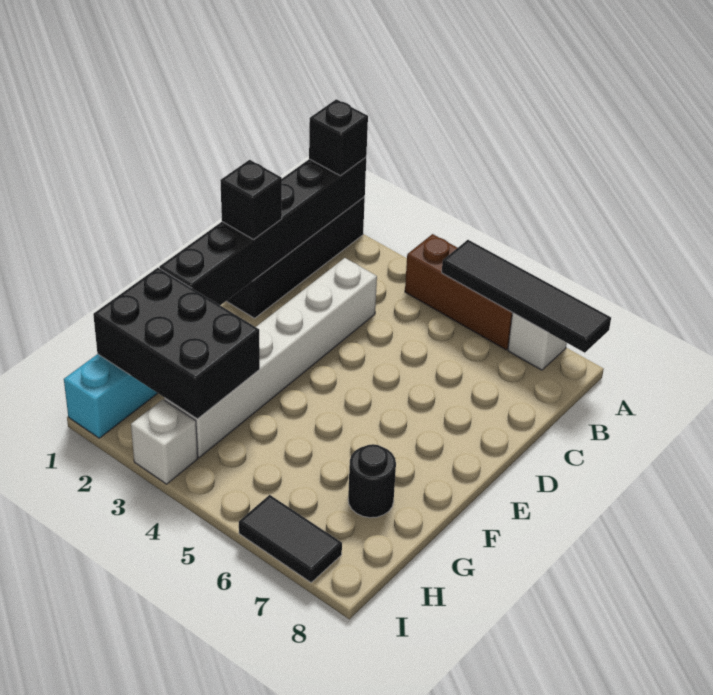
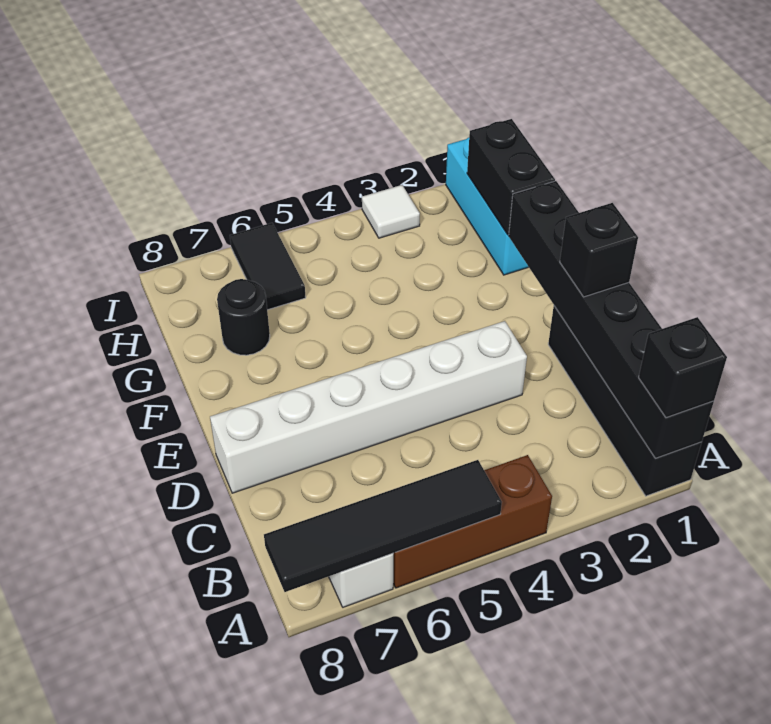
white brick C3:H3 level 1 -> white brick D3:D8 level 1
black brick G1:H3 level 2 -> black brick G1:H1 level 2
white brick I3 level 1 -> white tile I3 level 1
black tile I6:I7 level 1 -> black tile H6:I6 level 1

